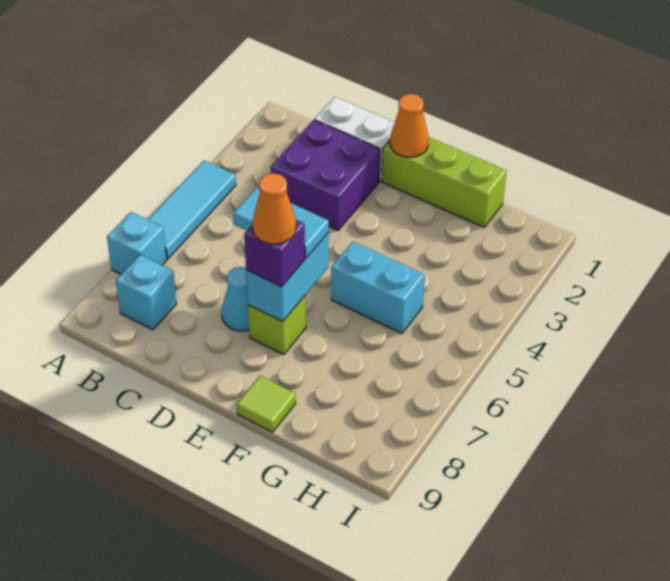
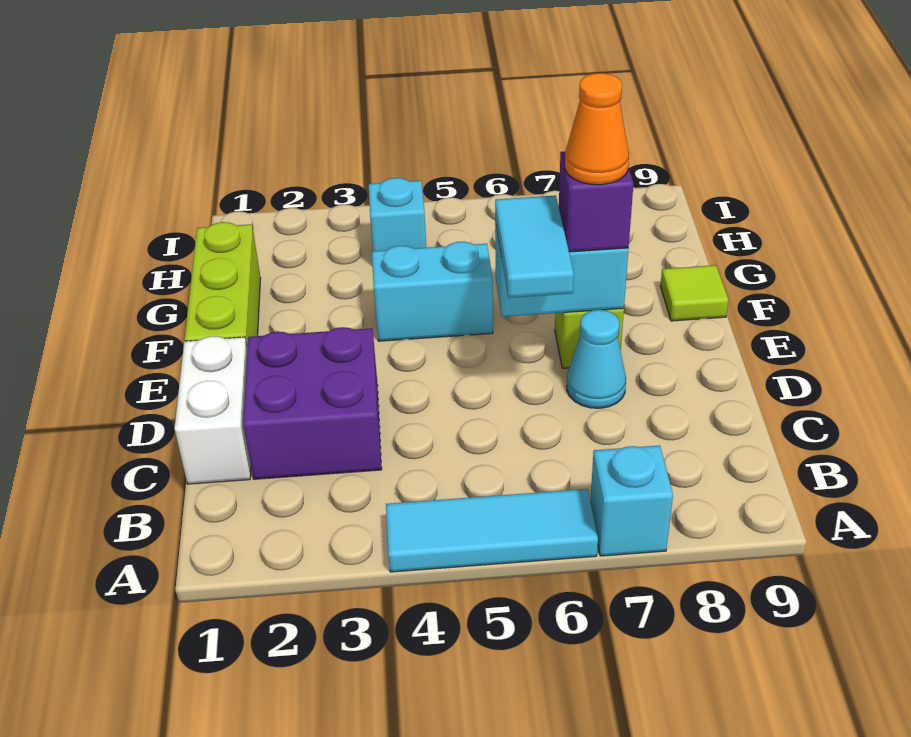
cyan brick B8 level 1 -> cyan brick H4 level 1
orange cone E1 level 2 -> none
cyan brick F5:G5 level 1 -> cyan brick F4:F5 level 1

